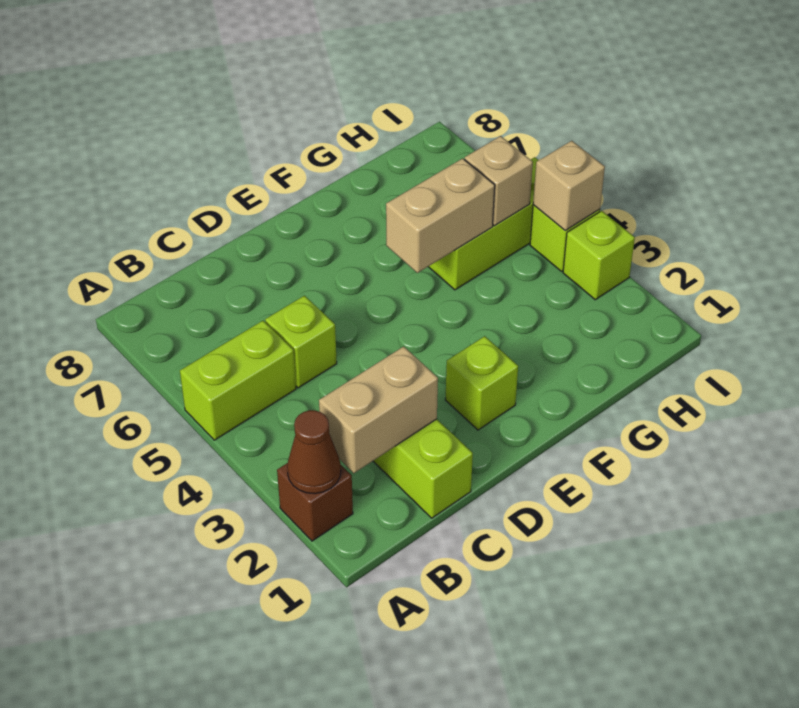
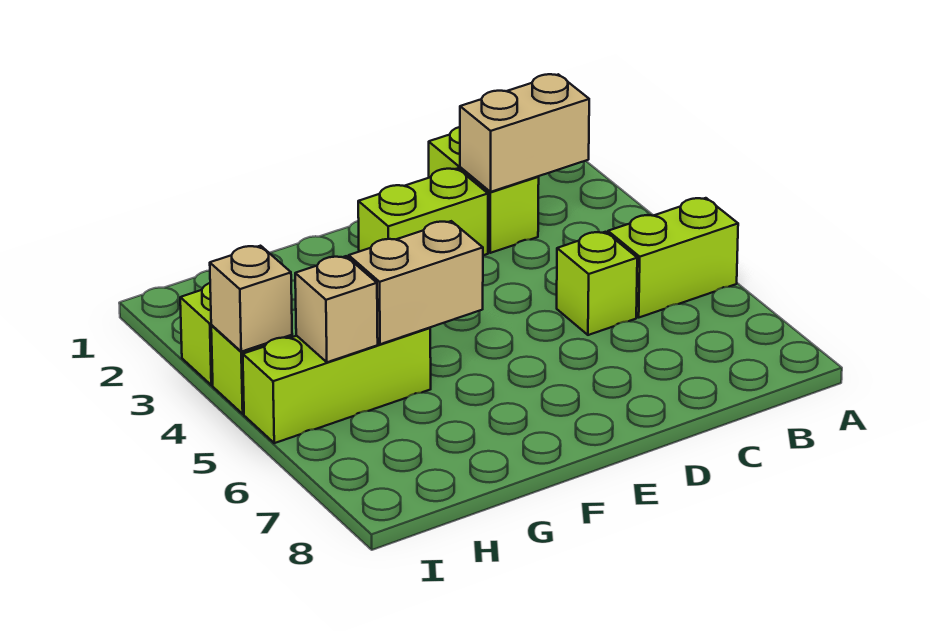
brown brick A2 level 1 -> none
brown cone A2 level 2 -> none
lime brick E2 level 1 -> lime brick D2:E2 level 1

